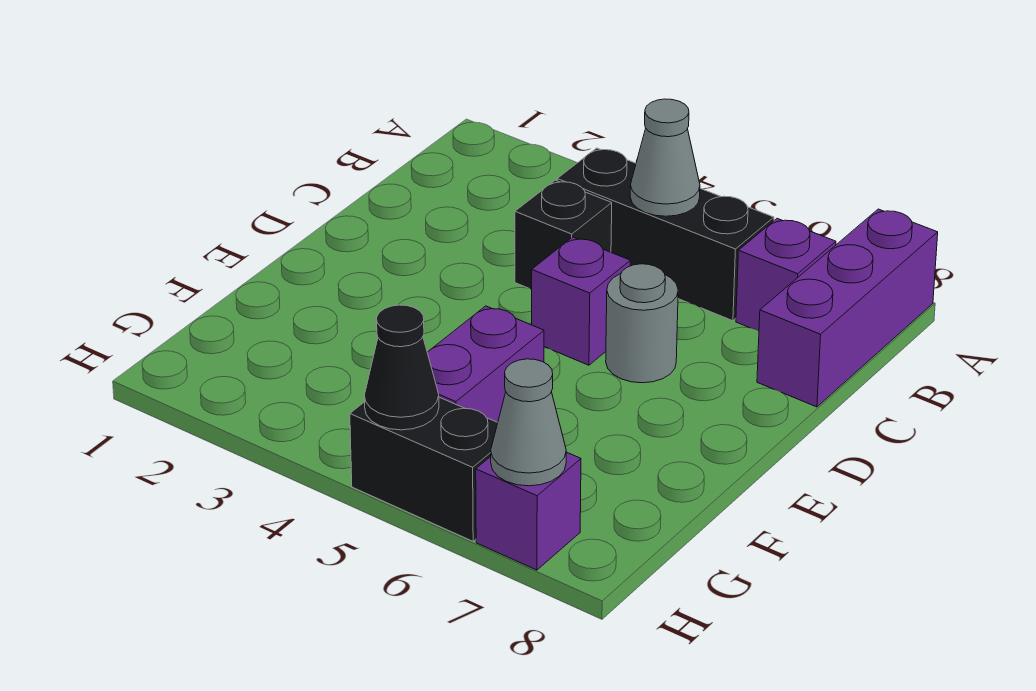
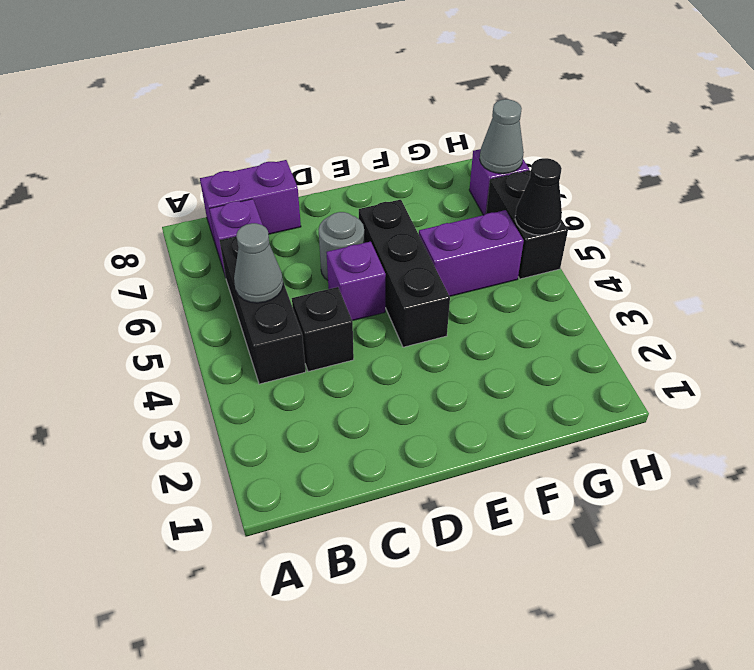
purple brick A8:C8 level 1 -> purple brick B8:C8 level 1
none -> black brick E4:E6 level 1

